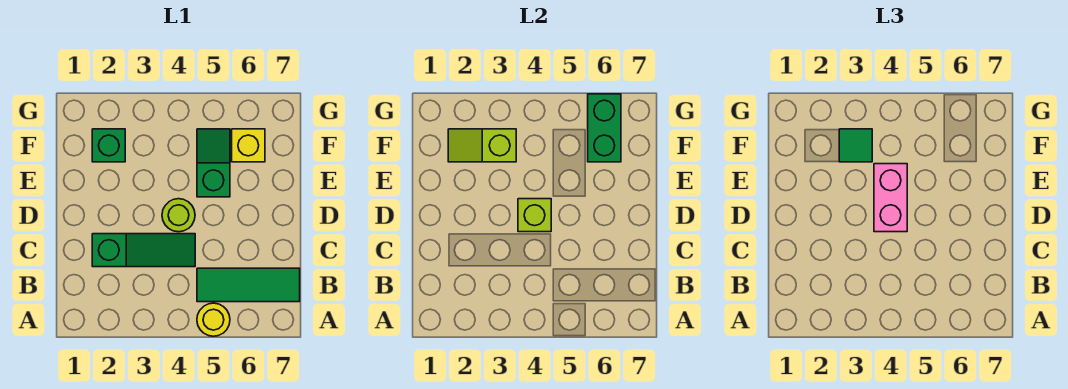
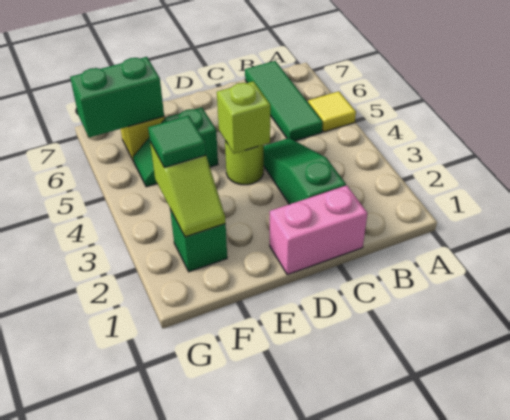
yellow round brick A5 level 1 -> yellow tile A5 level 1
pink brick D4:E4 level 3 -> pink brick C1:D1 level 1

